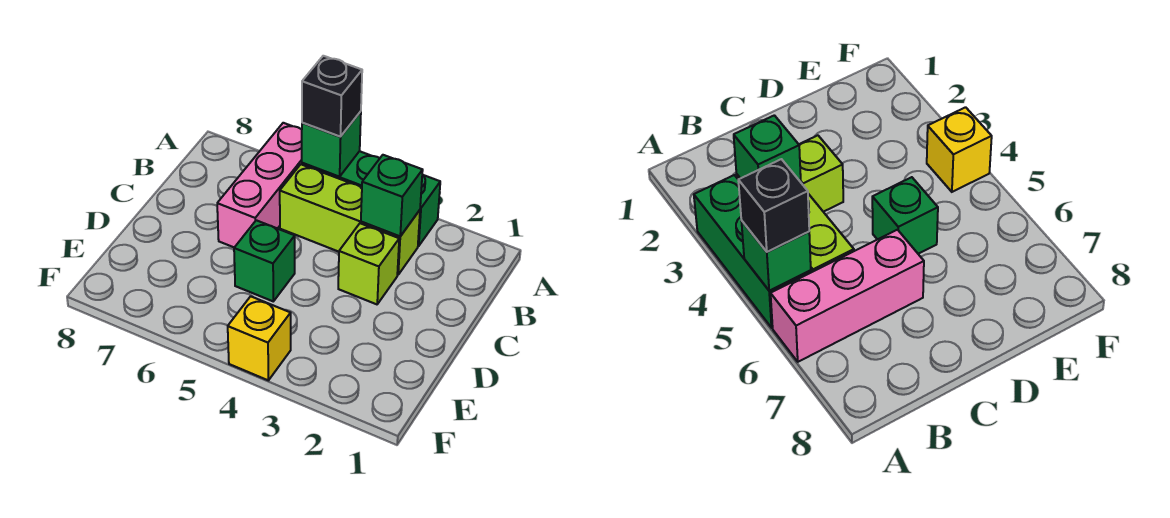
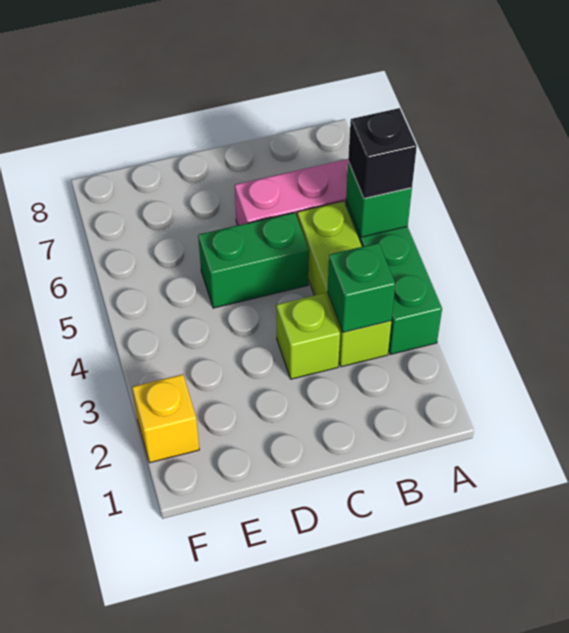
green brick D5 level 1 -> green brick C5:D5 level 1
yellow brick F4 level 1 -> yellow brick F2 level 1

